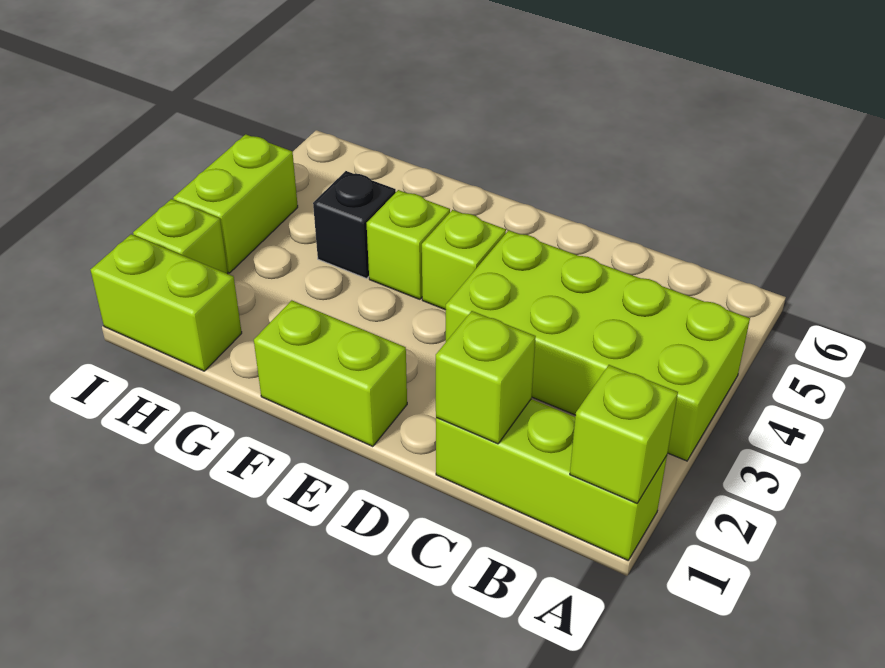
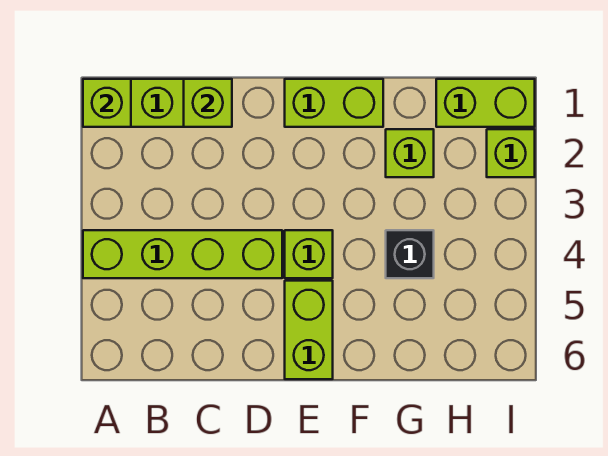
lime brick A3:D4 level 1 -> lime brick A4:D4 level 1
lime brick F4 level 1 -> lime brick G2 level 1
lime brick I3:I4 level 1 -> lime brick E5:E6 level 1

